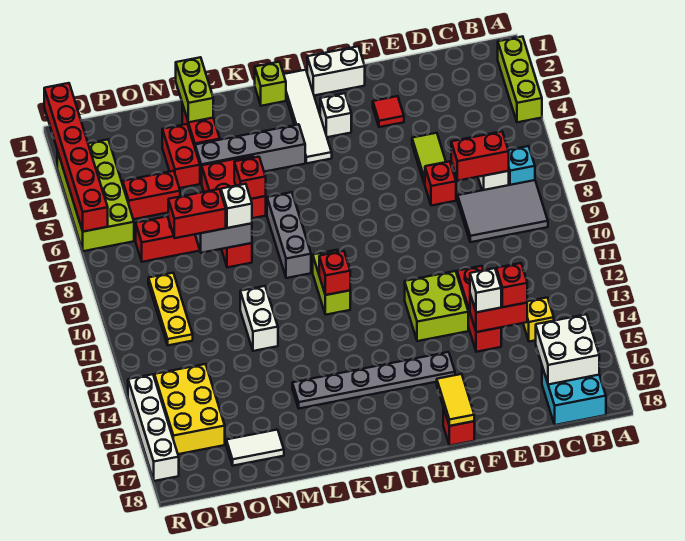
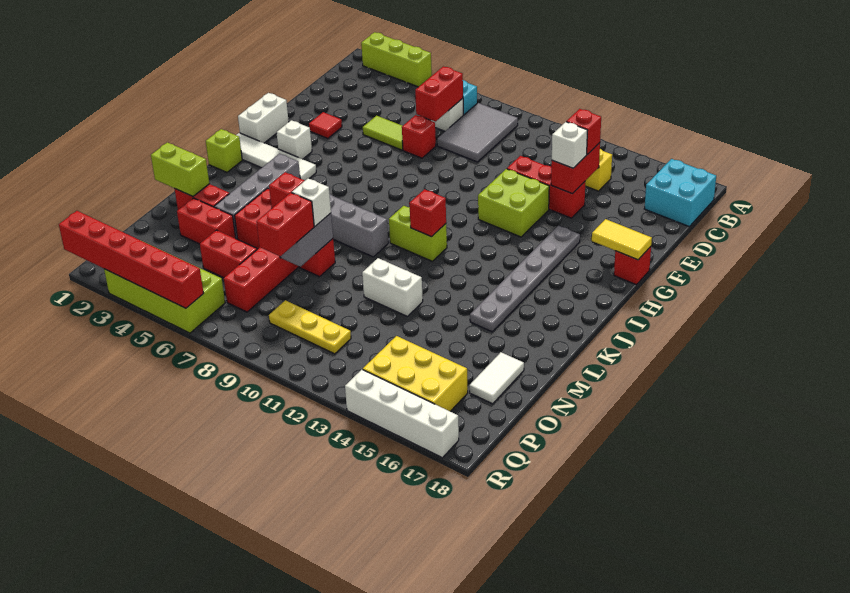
white brick B16:C17 level 2 -> none
red brick O5:P5 level 1 -> red brick O5:O6 level 1

